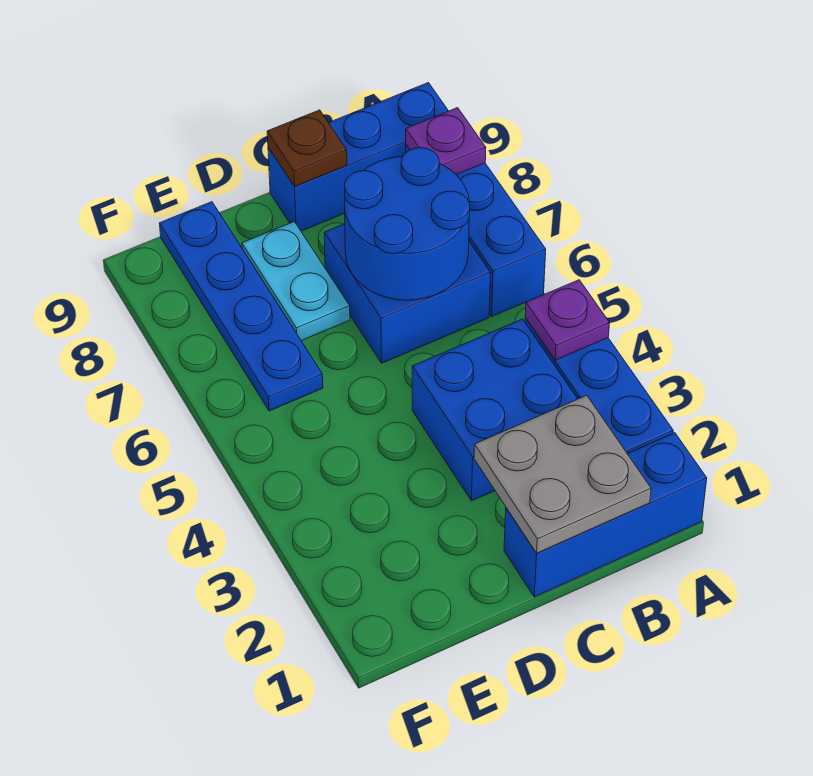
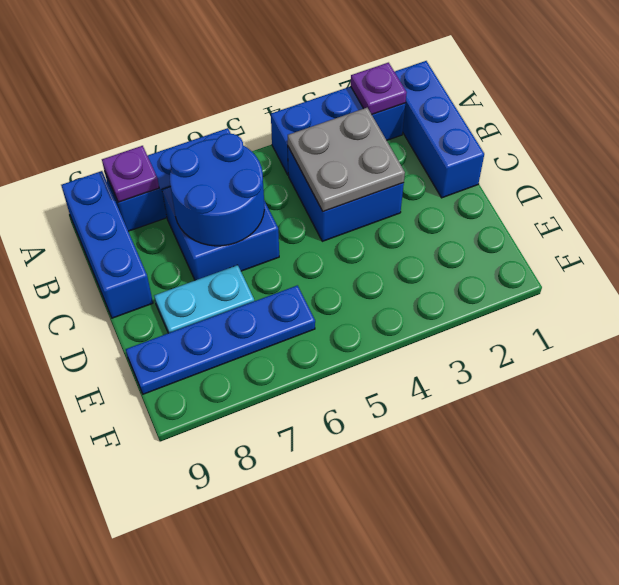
purple plate A4 level 2 -> purple plate A2 level 2
grey plate B1:C2 level 2 -> grey plate B3:C4 level 2
brown plate C9 level 2 -> none

